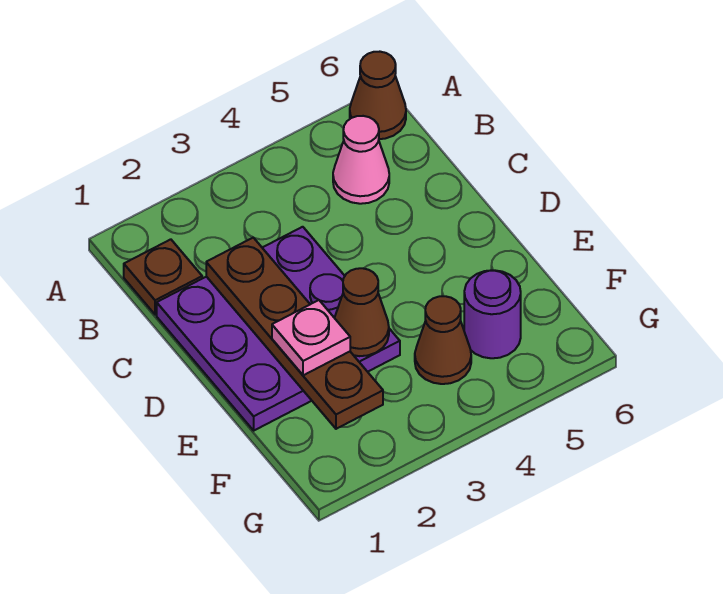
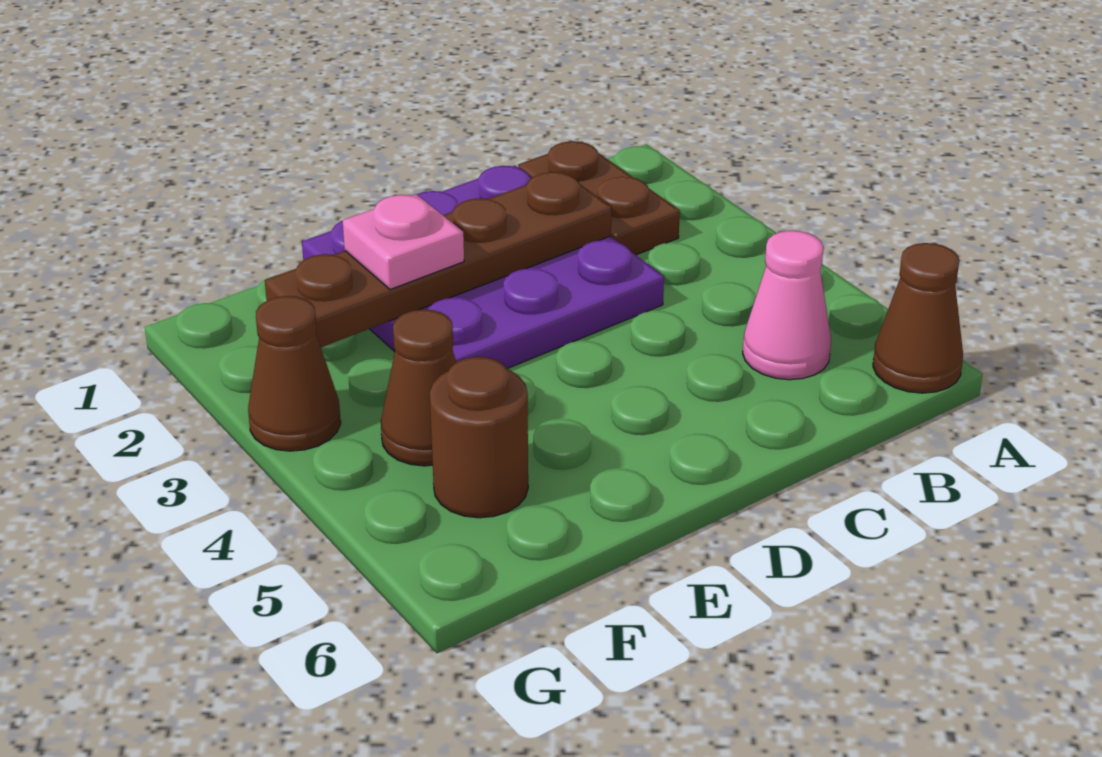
brown plate B1 level 1 -> brown plate B1:B2 level 1
brown cone E3 level 2 -> brown cone G3 level 1
purple round brick F5 level 1 -> brown round brick F5 level 1

